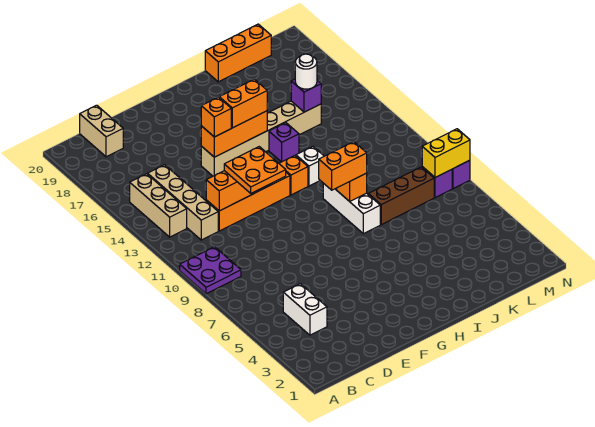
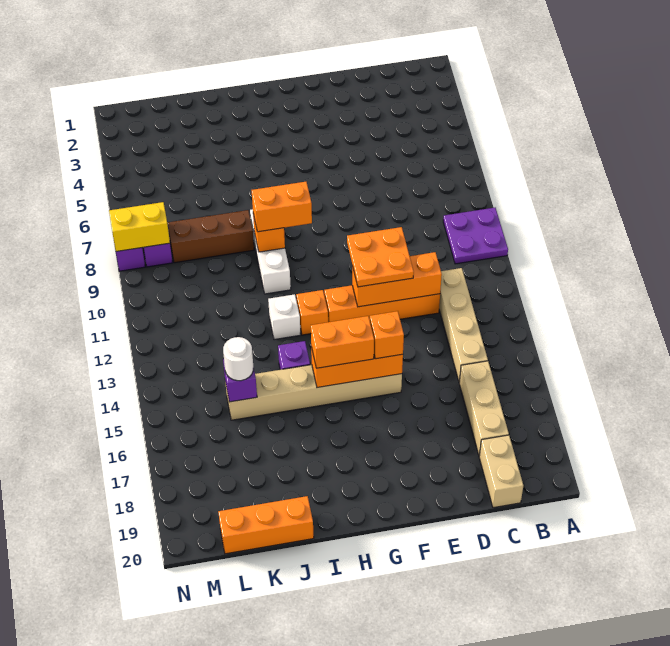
tan brick B13:B15 level 1 -> tan brick C16:C18 level 1
white brick C4:C5 level 1 -> none

